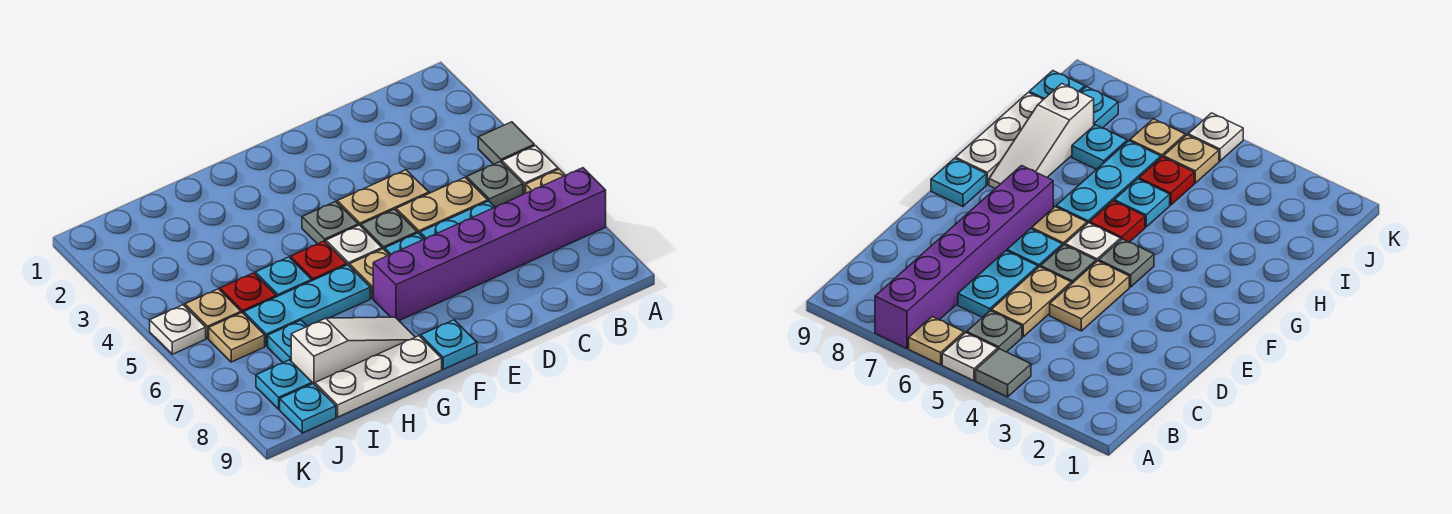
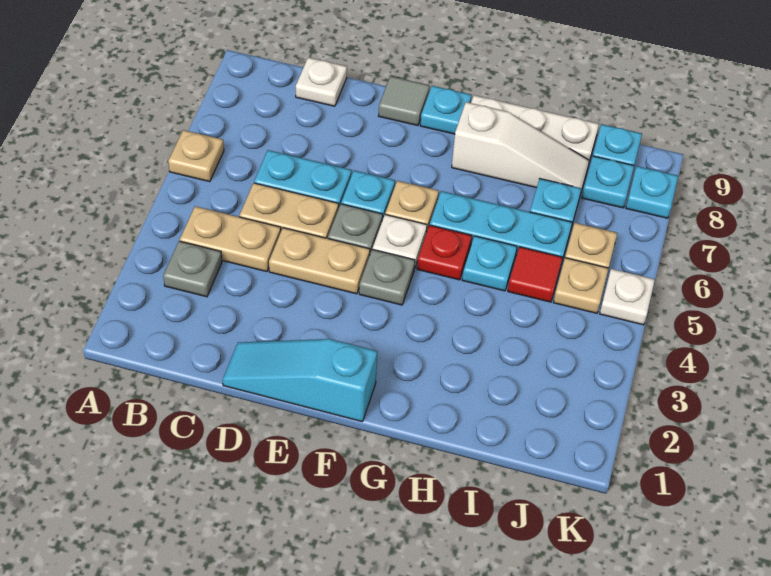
grey tile A4 level 1 -> grey tile E9 level 1
white plate A5 level 1 -> white plate C9 level 1
purple brick A7:F7 level 1 -> none
none -> tan plate B4:C4 level 1
grey plate B5 level 1 -> grey plate B3 level 1
none -> cyan slope D1:F1 level 1 top F
white slope G8:I8 level 1 top I -> white slope G8:I8 level 1 top G
red plate I5 level 1 -> red tile I5 level 1
none -> cyan plate K8 level 1

